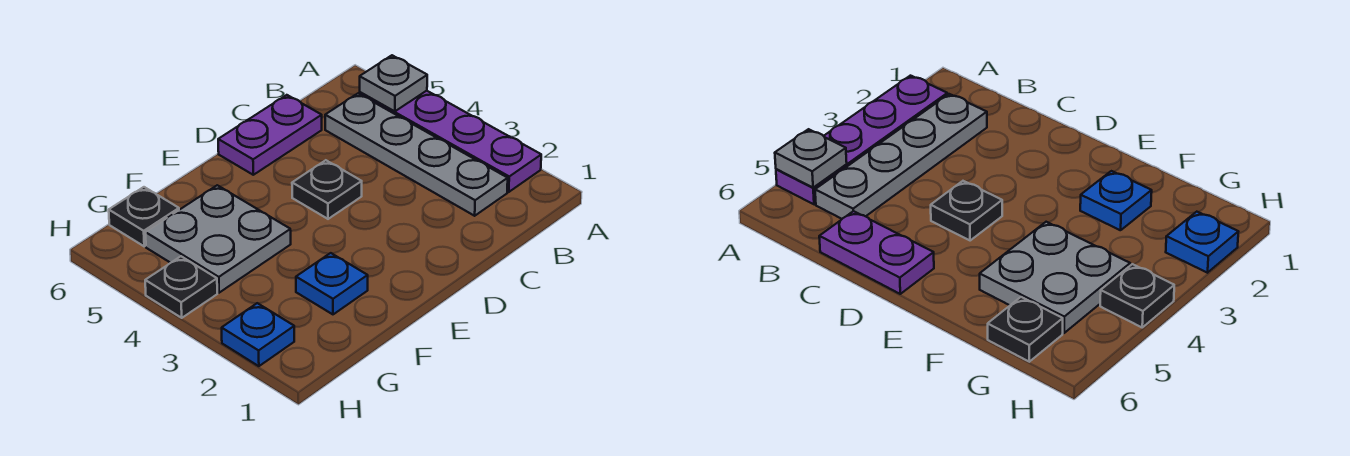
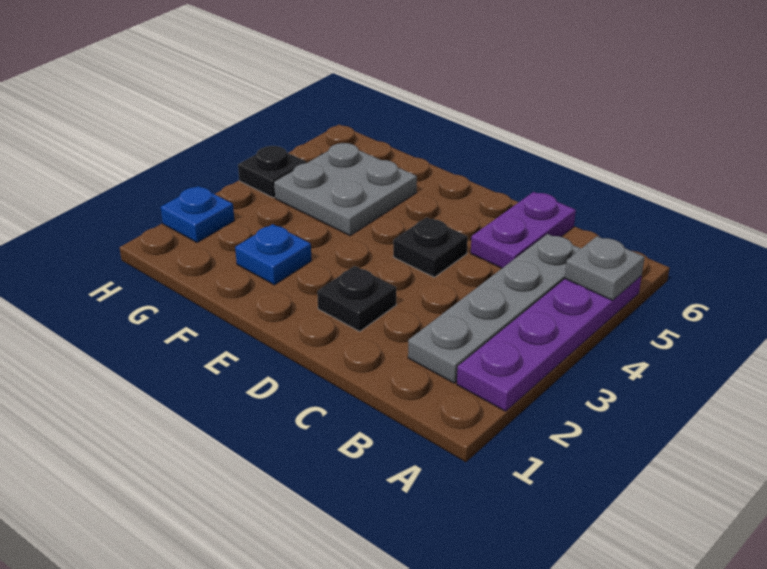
purple plate C6:D6 level 1 -> purple plate C5:C6 level 1
black plate G6 level 1 -> black plate D2 level 1

